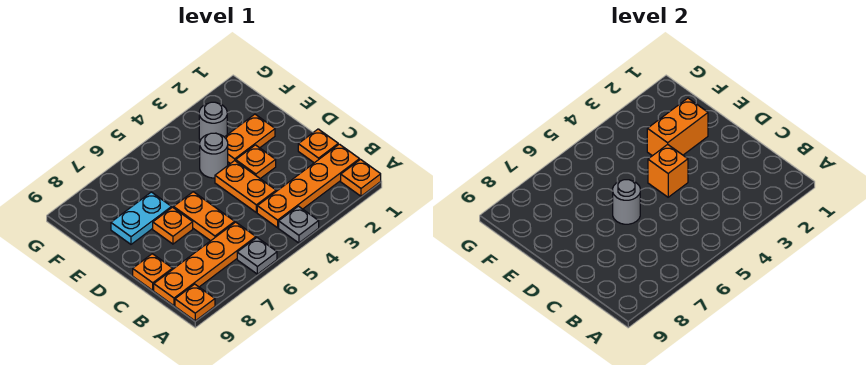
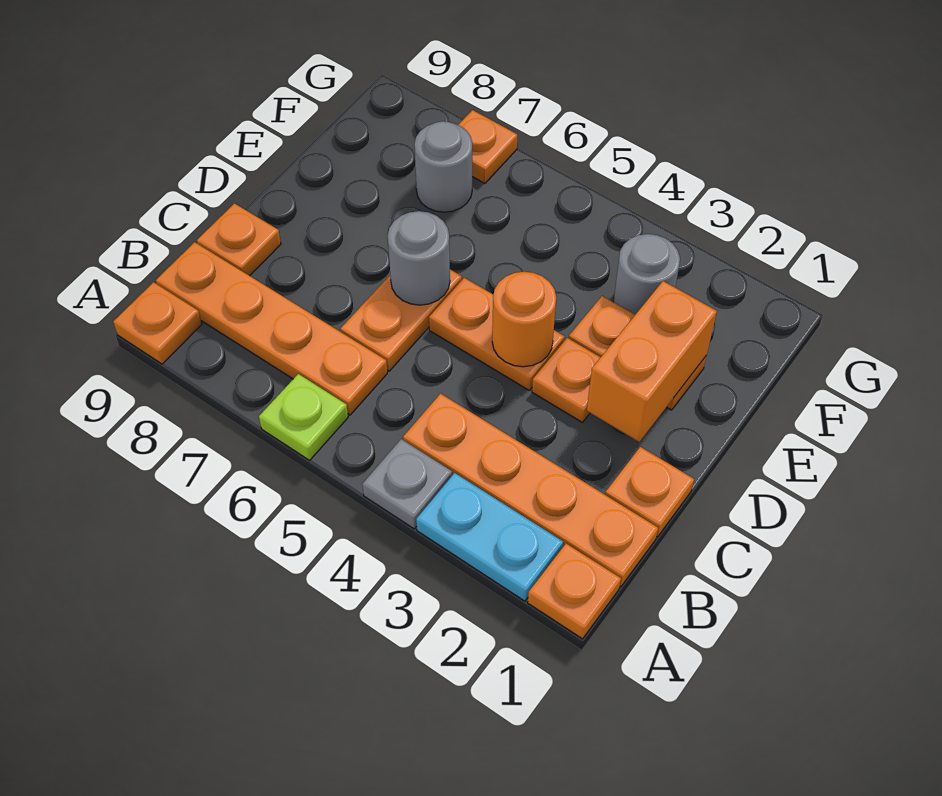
grey plate A6 level 1 -> lime plate A6 level 1
orange plate C4:D4 level 1 -> orange plate D4:D5 level 1
orange brick D4 level 2 -> orange round brick D4 level 2
orange plate D7 level 1 -> orange plate G7 level 1
orange brick E2:E3 level 2 -> orange brick D2:E2 level 2
grey round brick E4 level 1 -> grey round brick F7 level 1
cyan plate E7:E8 level 1 -> cyan plate A2:A3 level 1

